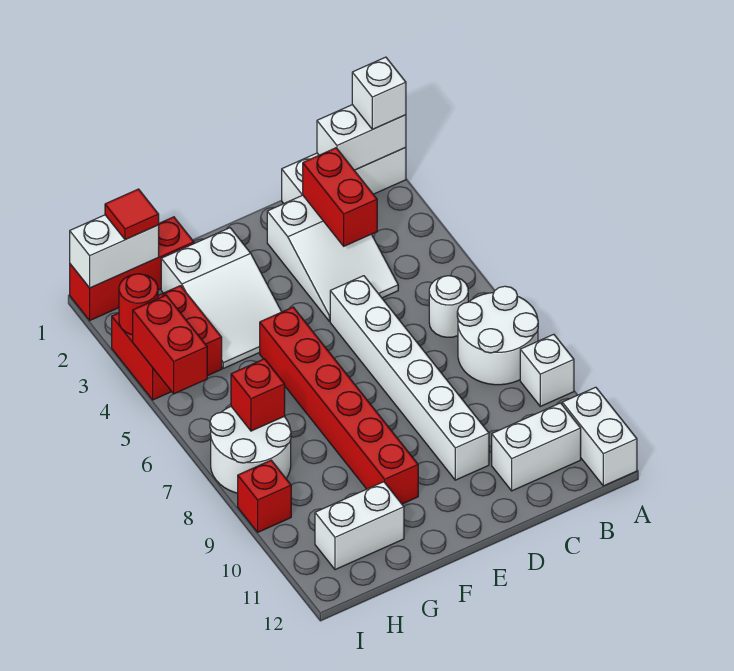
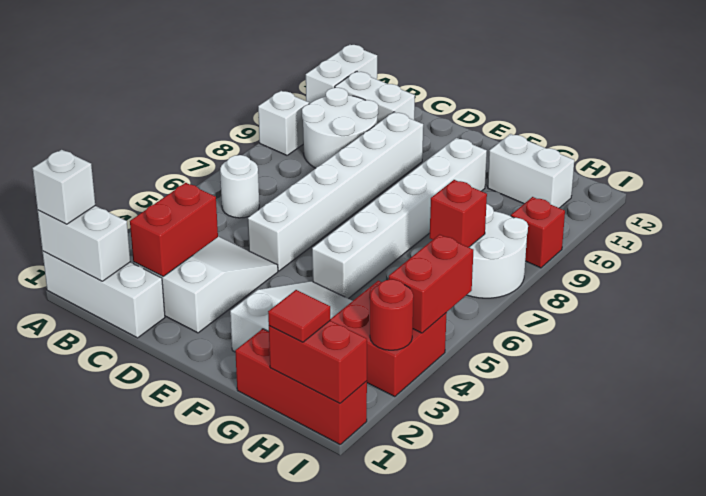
white round brick A7:B8 level 1 -> white round brick B9:C10 level 1
red brick F5:F10 level 1 -> white brick F5:F10 level 1
white brick H1:I1 level 2 -> red brick H1:I1 level 2

